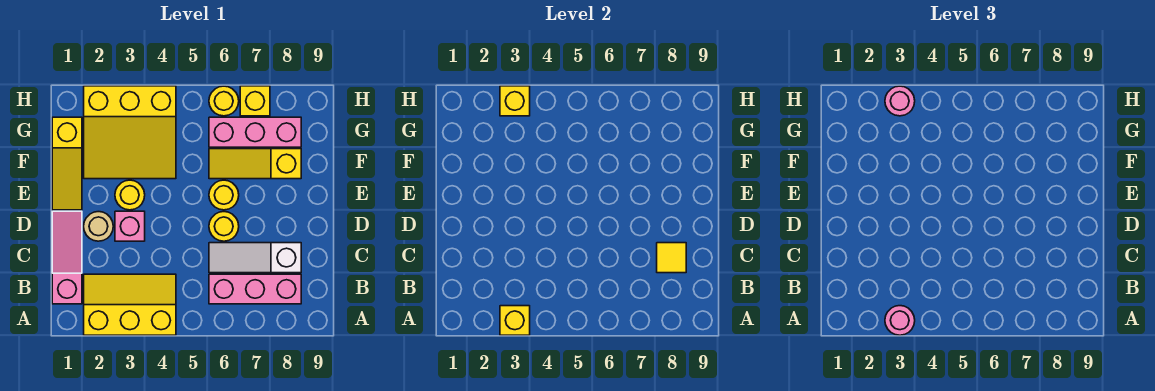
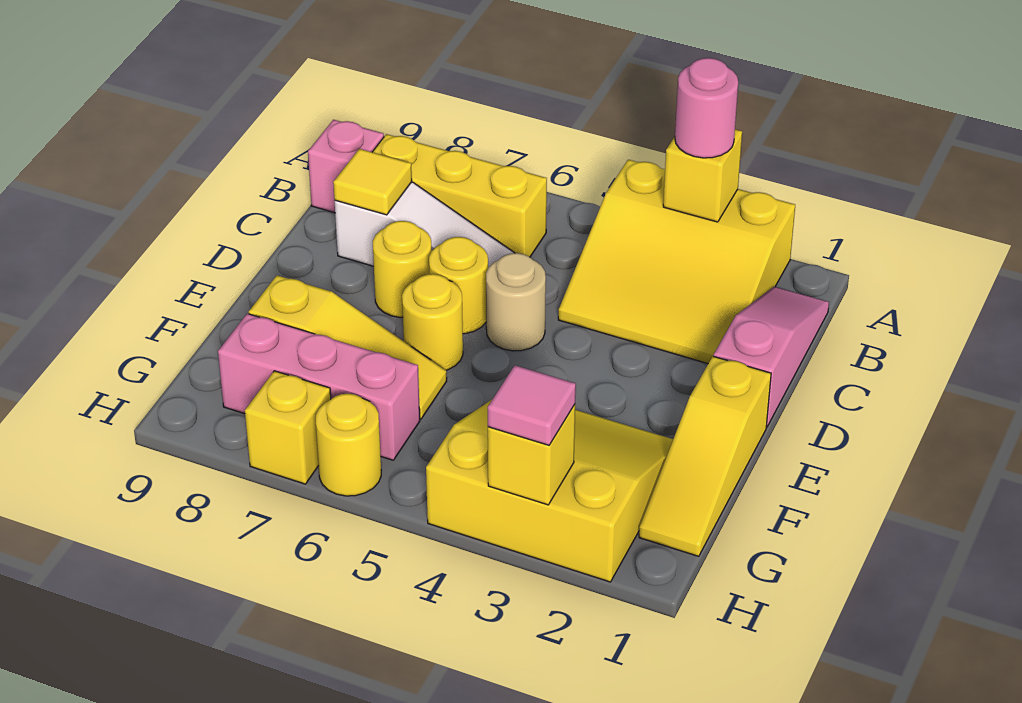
yellow slope A2:B4 level 1 top A -> yellow slope A2:C4 level 1 top A
pink slope B1:D1 level 1 top B -> pink slope B1:D1 level 1 top D
pink brick B6:B8 level 1 -> yellow brick B6:B8 level 1
tan round brick D2 level 1 -> tan round brick D5 level 1
pink brick D3 level 1 -> pink brick B9 level 1
yellow slope E1:G1 level 1 top G -> yellow slope E1:G1 level 1 top E
yellow round brick E3 level 1 -> yellow round brick D7 level 1
pink round brick H3 level 3 -> pink tile H3 level 3

